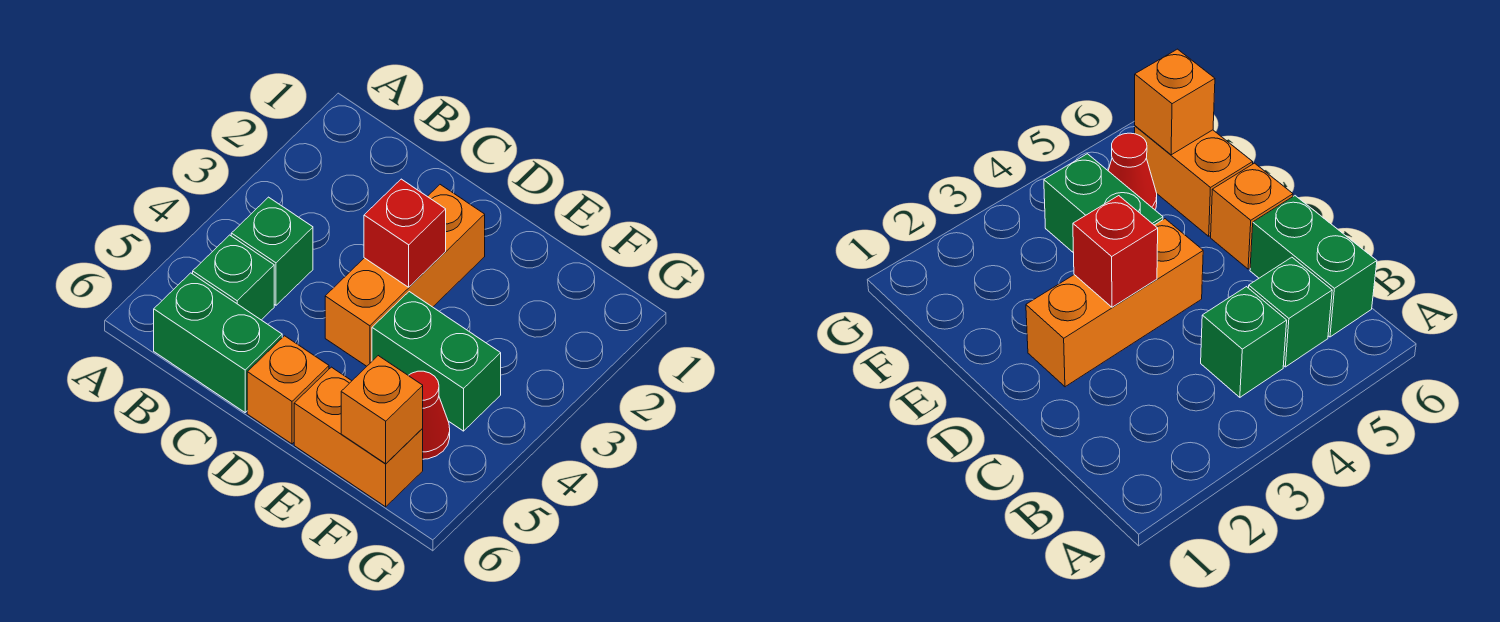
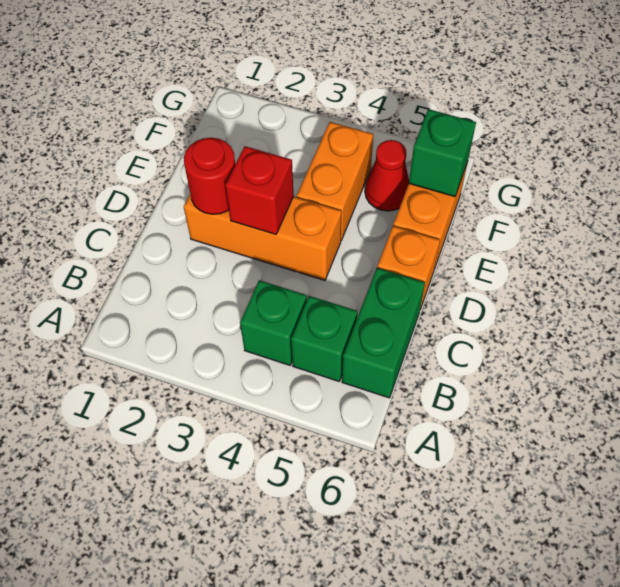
none -> red round brick D2 level 2
green brick E4:F4 level 1 -> orange brick E4:F4 level 1
orange brick F6 level 2 -> green brick F6 level 2

